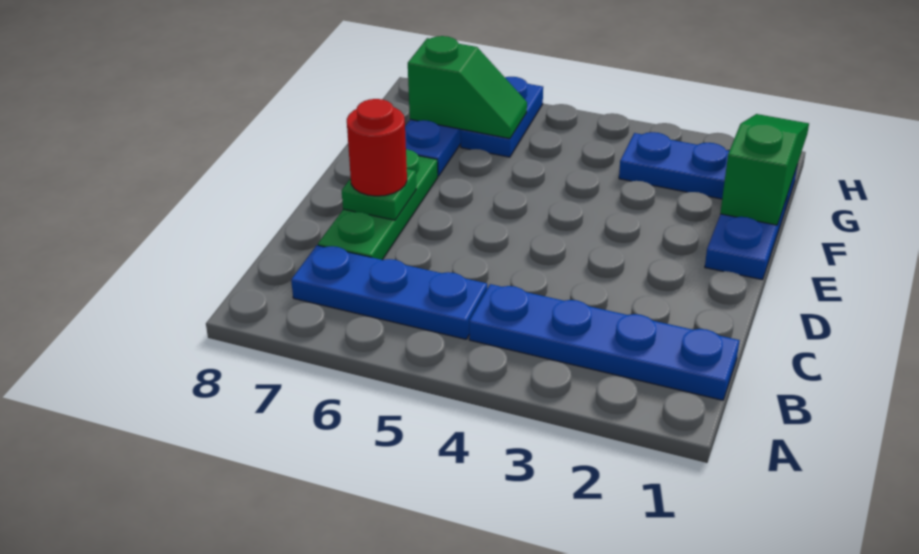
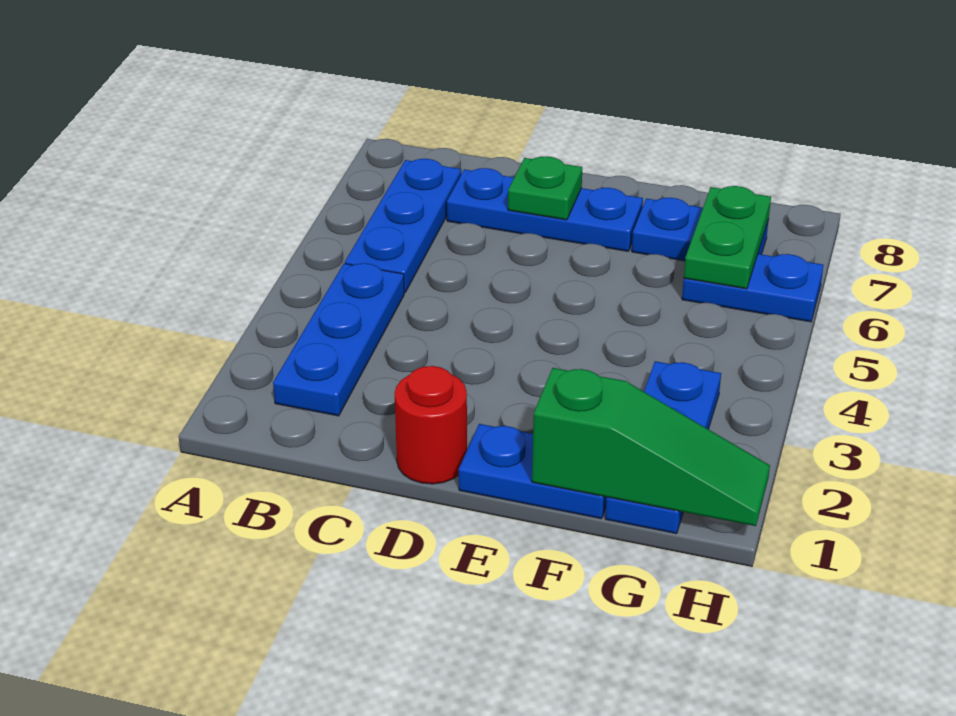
blue plate B1:B4 level 1 -> blue plate B2:B4 level 1
green plate C7:E7 level 1 -> blue plate C7:E7 level 1
red round brick D7 level 3 -> red round brick D1 level 1
green slope G6:G7 level 2 top 7 -> green plate G6:G7 level 2

